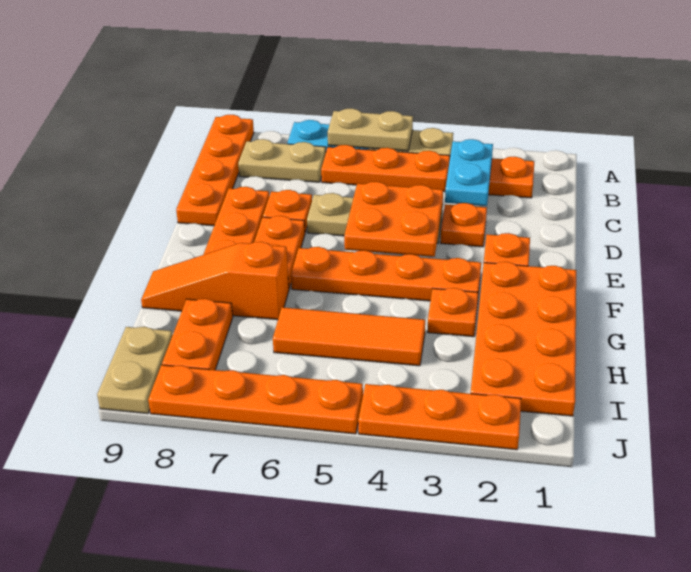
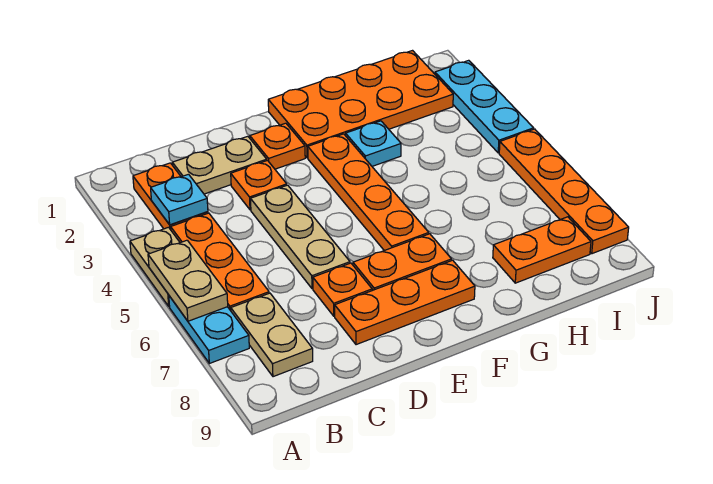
orange plate A9:D9 level 1 -> none
cyan plate B3:C3 level 2 -> cyan plate B3 level 2
orange plate D4:E5 level 2 -> none
orange plate G3 level 1 -> cyan plate G3 level 1
orange slope G7:G9 level 1 top 7 -> none
orange tile H4:H6 level 1 -> none
tan plate I9:J9 level 1 -> tan plate C2:D2 level 1
orange plate J2:J4 level 1 -> cyan plate J2:J4 level 1

